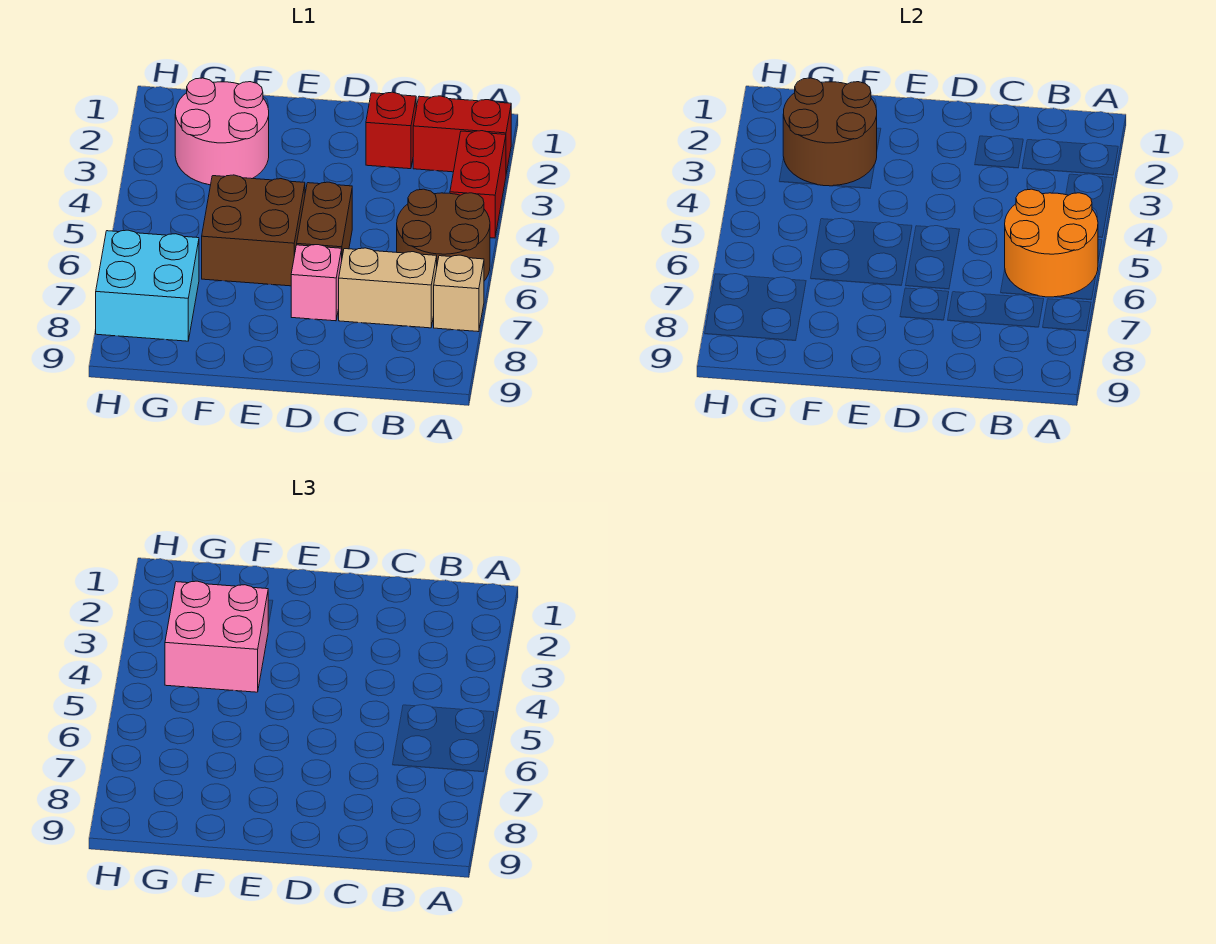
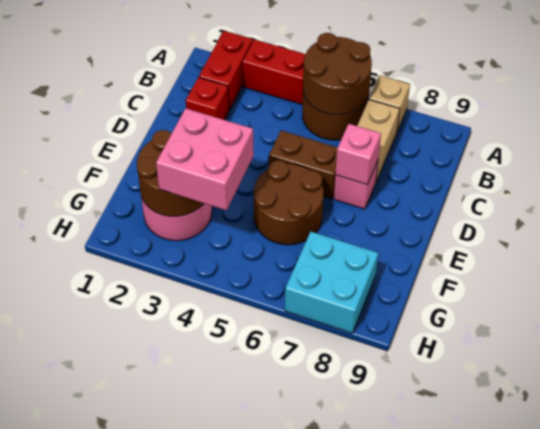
orange round brick A5:B6 level 2 -> brown round brick A5:B6 level 2
none -> pink brick D7 level 2
brown brick E5:F6 level 1 -> brown round brick E5:F6 level 1

